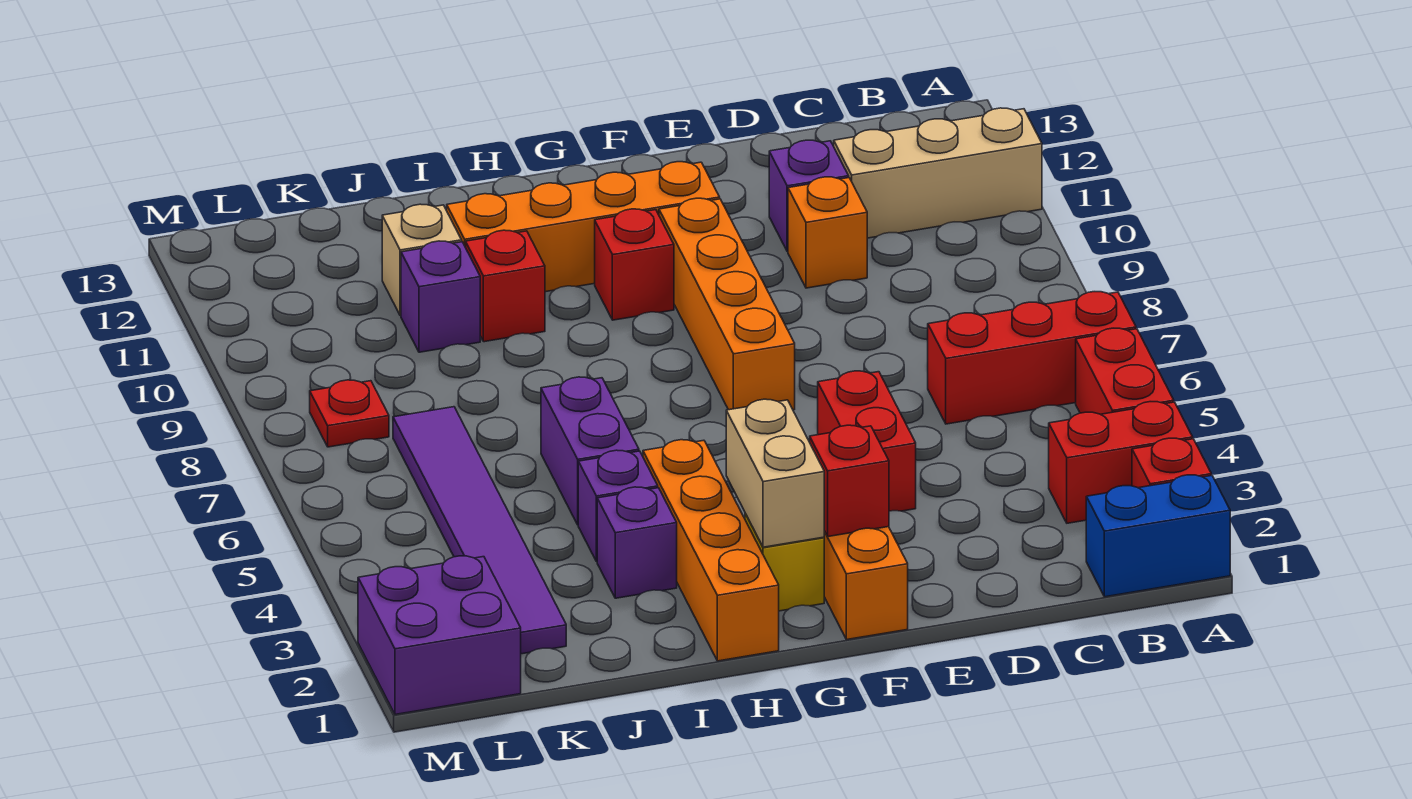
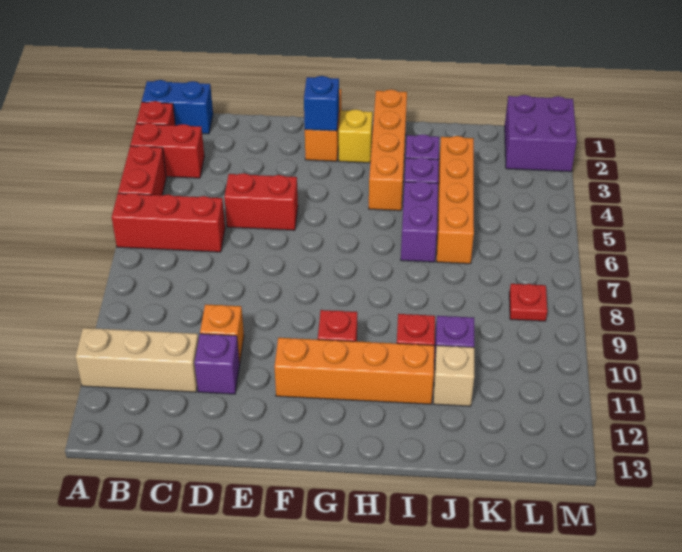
red brick E4:E5 level 1 -> red brick D5:E5 level 1
red brick F2 level 2 -> blue brick F2 level 2
orange brick F7:F10 level 1 -> orange brick J3:J6 level 1
tan brick G2:G3 level 2 -> none
purple tile K2:K7 level 1 -> none

